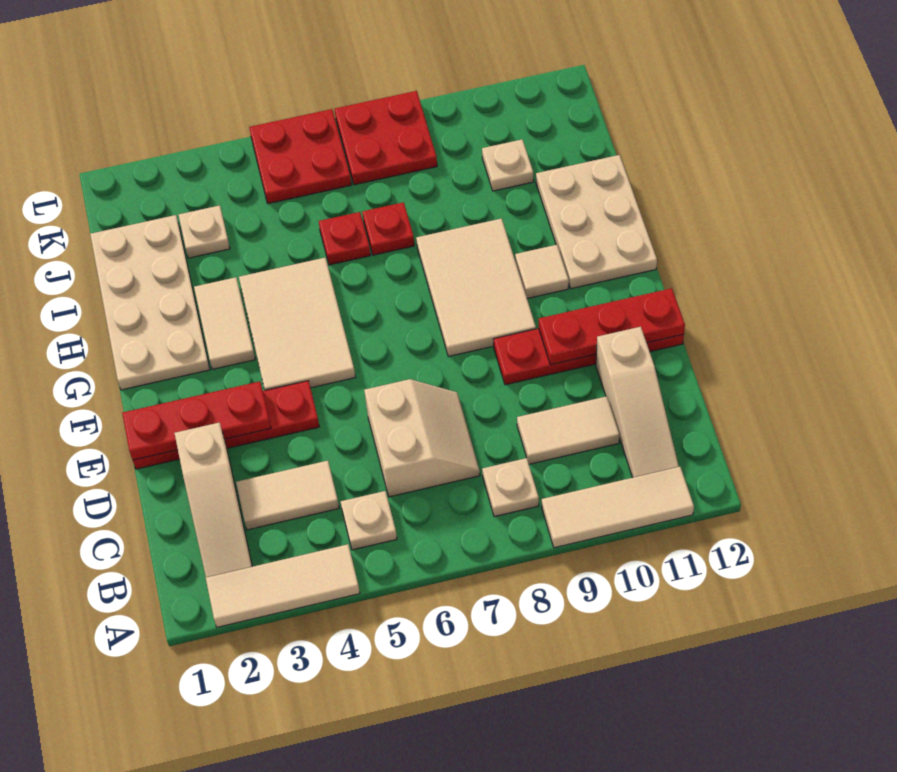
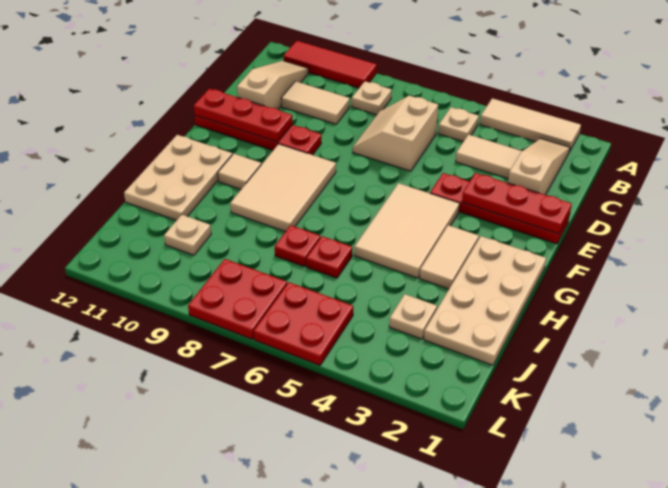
tan tile A9:A11 level 1 -> red tile A9:A11 level 1

